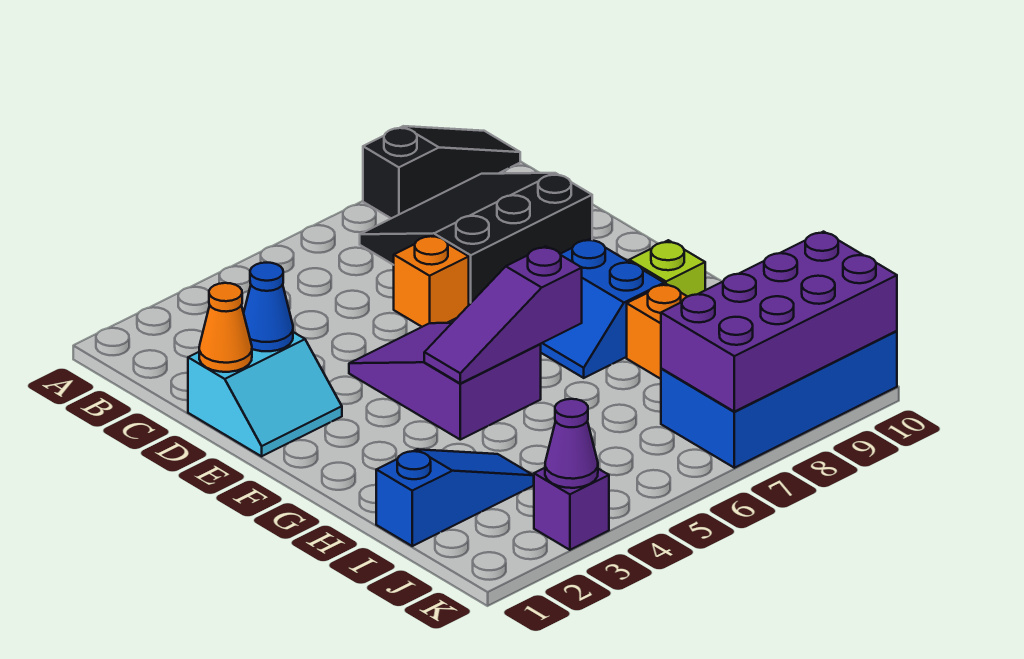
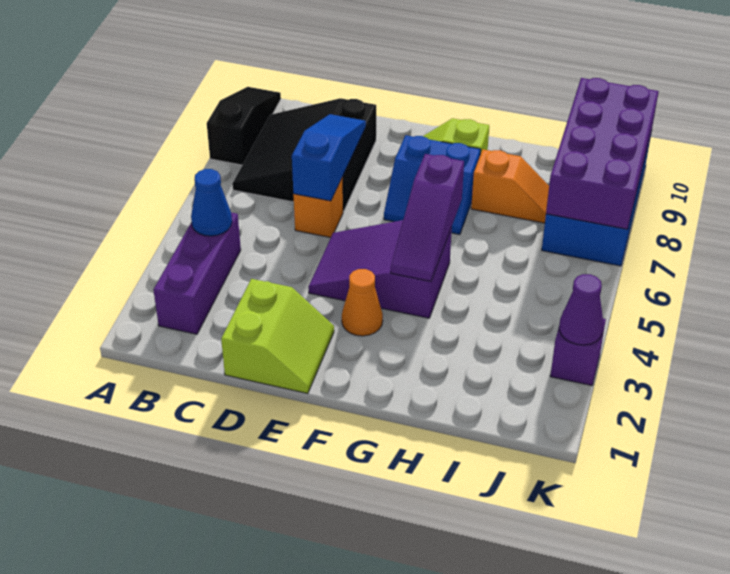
none -> purple brick B2:B4 level 1
cyan slope D1:E2 level 1 top D -> lime slope D1:E2 level 1 top D
orange cone D1 level 2 -> orange cone F3 level 1
blue cone D2 level 2 -> blue cone B4 level 2
blue slope I1:I3 level 1 top 1 -> blue slope D6:D8 level 2 top 6

